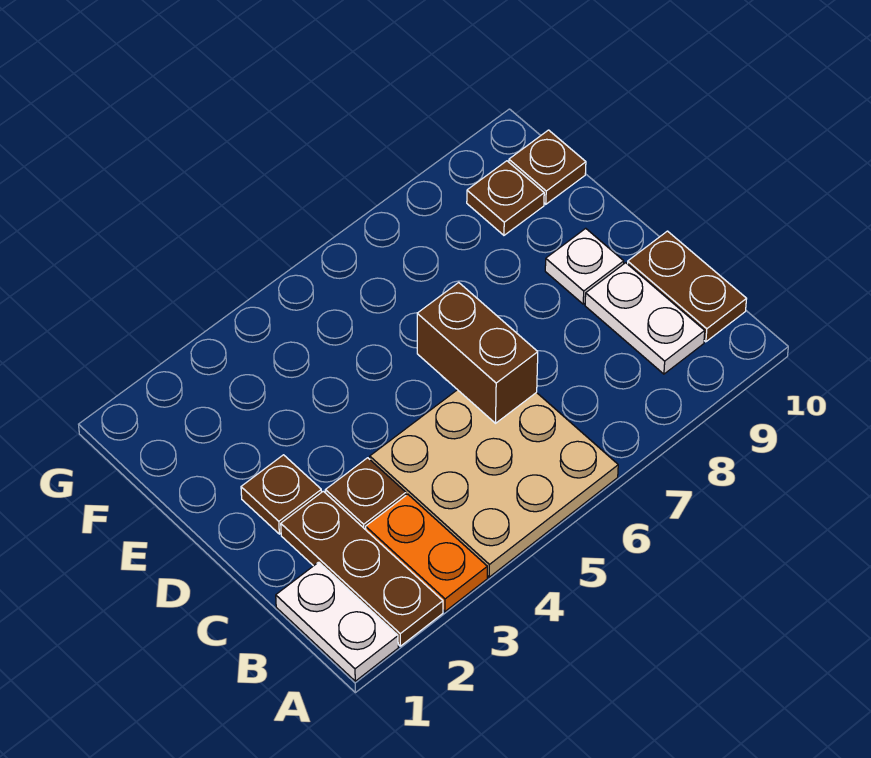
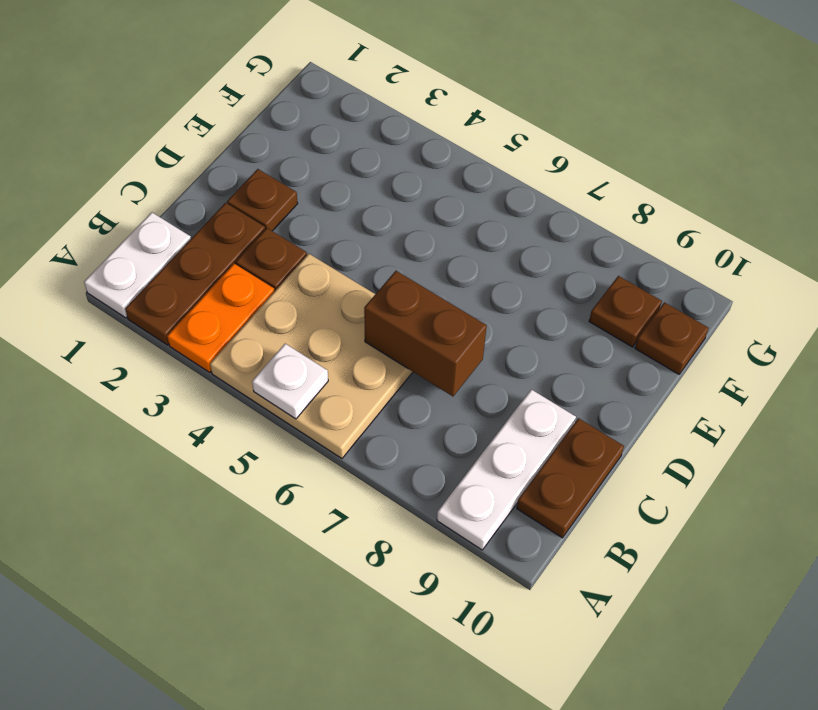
white plate B9:C9 level 1 -> white plate A9:C9 level 1
brown brick C6:D6 level 2 -> brown brick C6:C7 level 2
white plate D9 level 1 -> white plate A5 level 2

